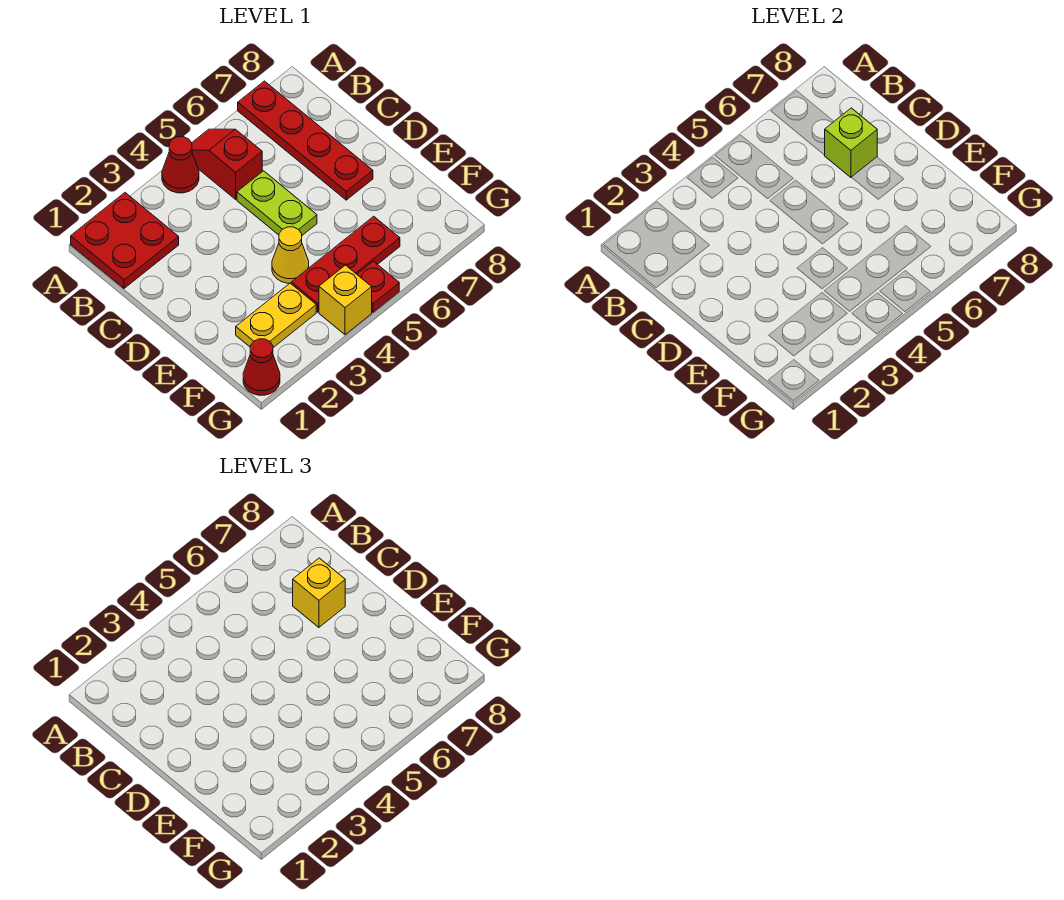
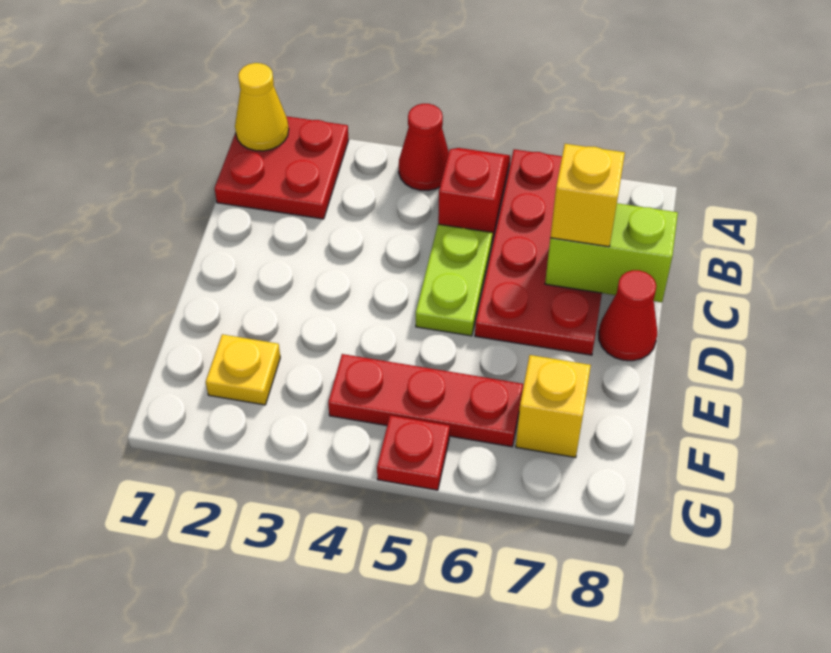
red plate A7:D7 level 1 -> red plate A6:D7 level 1
lime brick C7 level 2 -> lime brick C7:C8 level 2
yellow cone E4 level 1 -> yellow cone A1 level 2
yellow plate F2:F3 level 1 -> yellow plate F2 level 1
red cone G1 level 1 -> red cone D8 level 1
yellow brick G4 level 1 -> yellow brick F7 level 1

